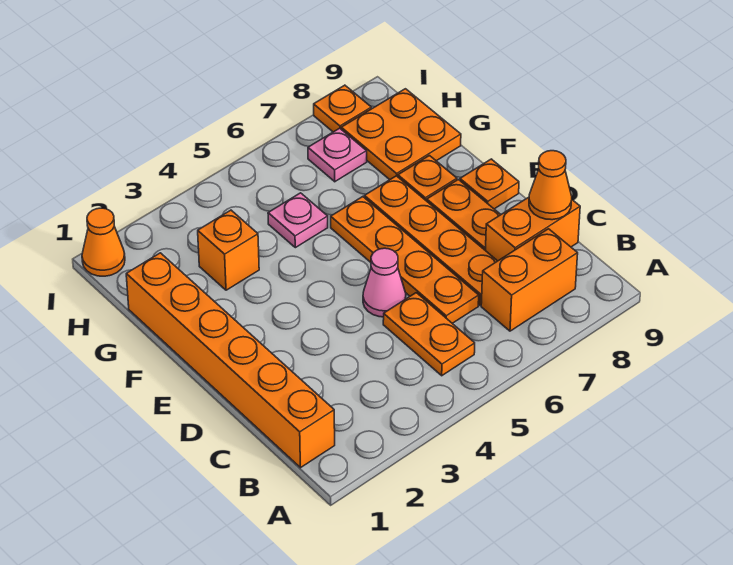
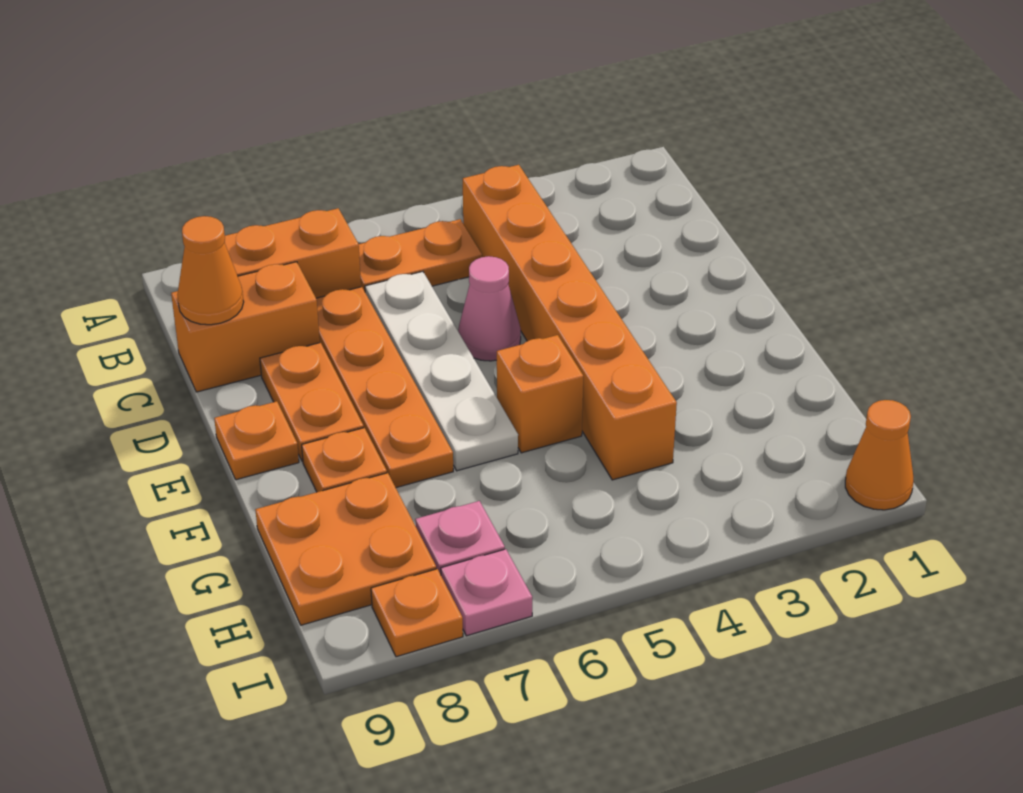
orange brick B1:G1 level 1 -> orange brick B4:G4 level 1
orange plate B5:C5 level 1 -> orange plate B5:B6 level 1
orange plate C6:F6 level 1 -> white plate C6:F6 level 1
orange brick G3 level 1 -> orange brick F5 level 1
pink plate G5 level 1 -> pink plate I7 level 1

